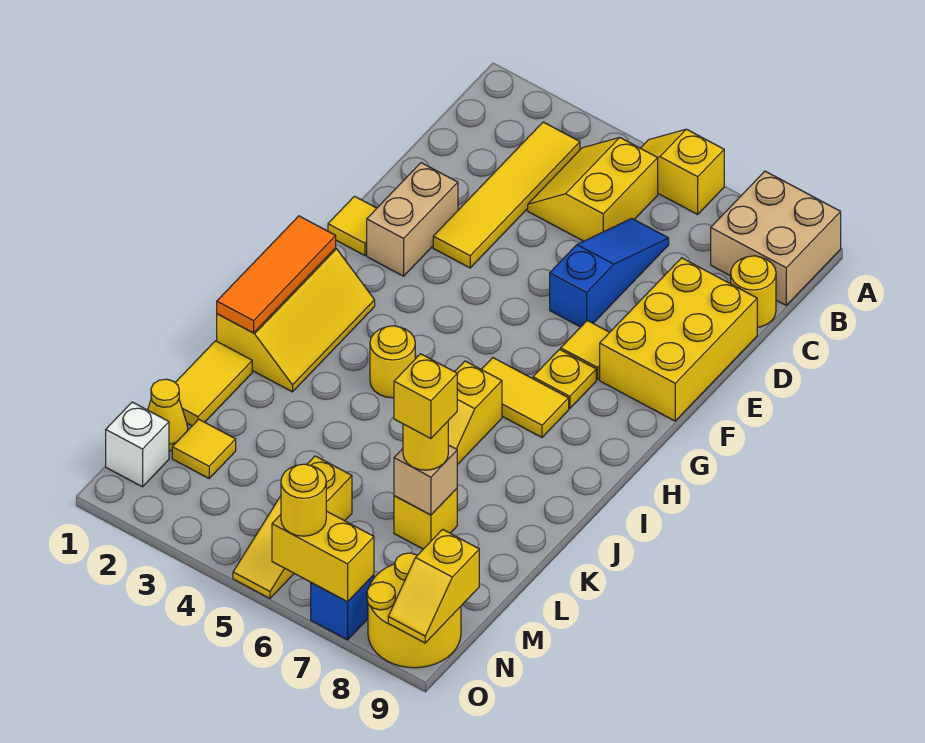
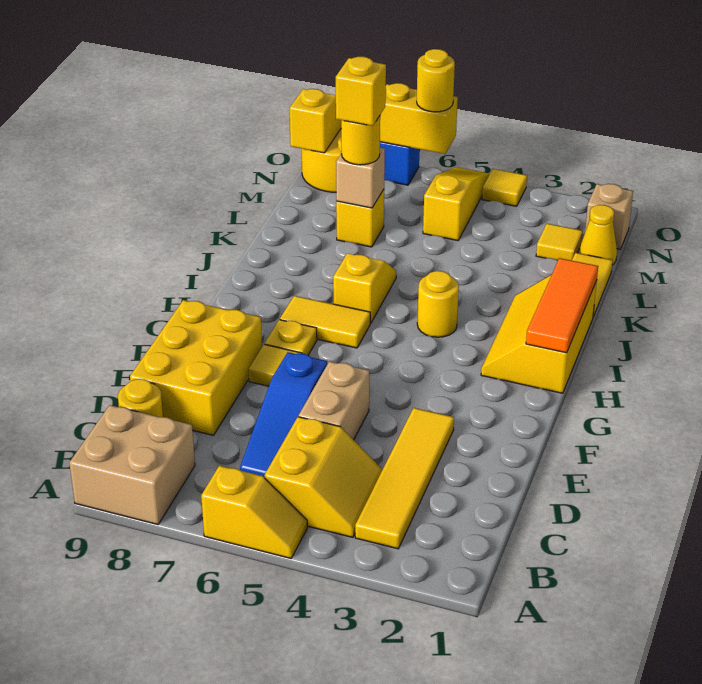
tan brick E2:F2 level 1 -> tan brick D5:E5 level 1
yellow tile F1 level 1 -> yellow tile O4 level 1
white brick N1 level 1 -> tan brick N1 level 1

